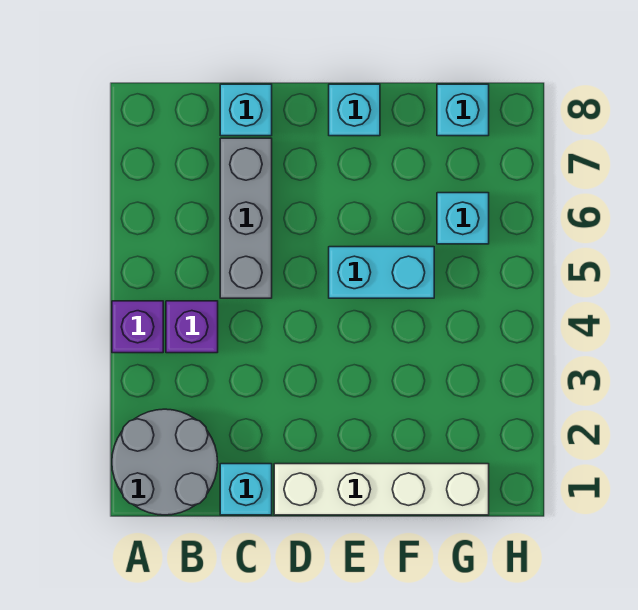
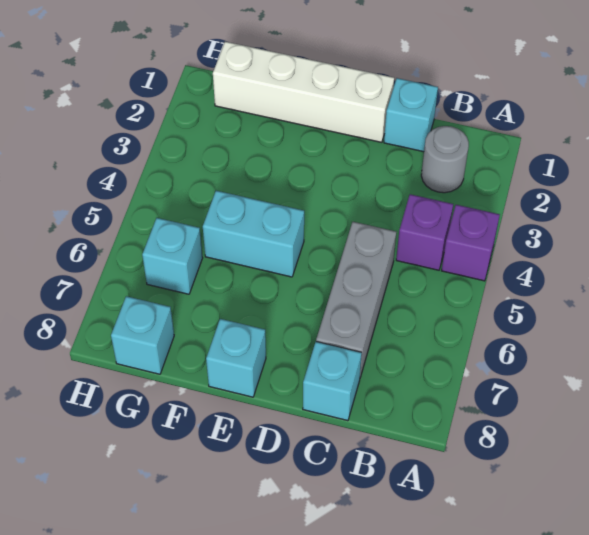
grey round brick A1:B2 level 1 -> grey round brick B2 level 1

